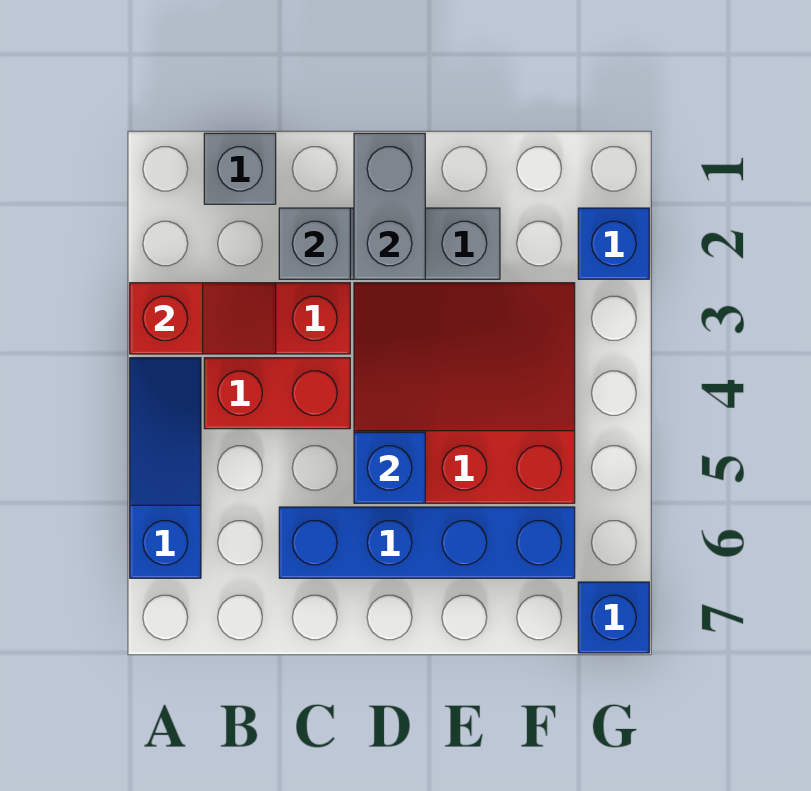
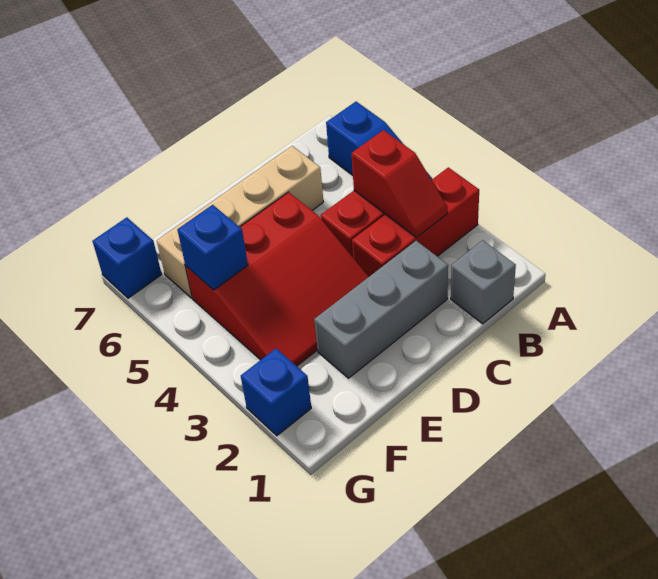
red slope A3:B3 level 2 top A -> red slope B3:B4 level 2 top 4
grey brick C2 level 2 -> none
blue brick C6:F6 level 1 -> tan brick C6:F6 level 1
grey brick D1:D2 level 2 -> none
blue brick D5 level 2 -> blue brick F5 level 2

